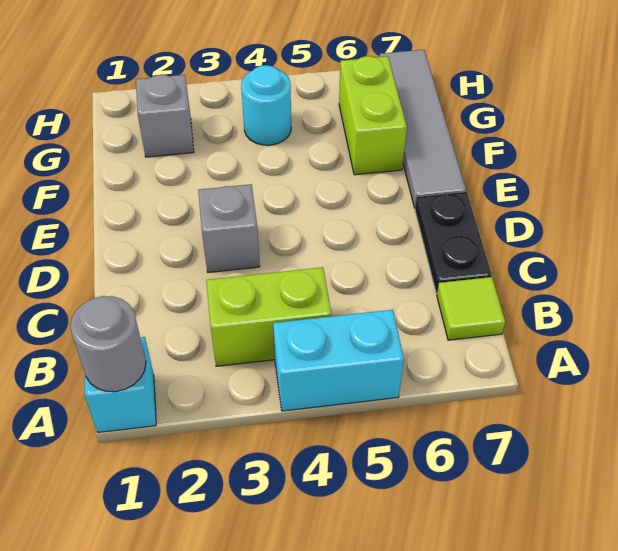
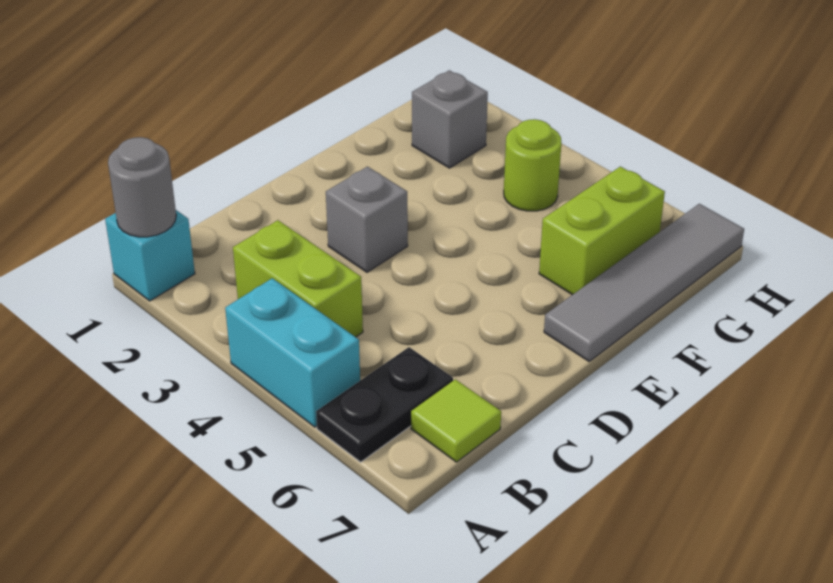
black plate C7:D7 level 1 -> black plate A6:B6 level 1
cyan round brick G4 level 1 -> lime round brick G4 level 1

